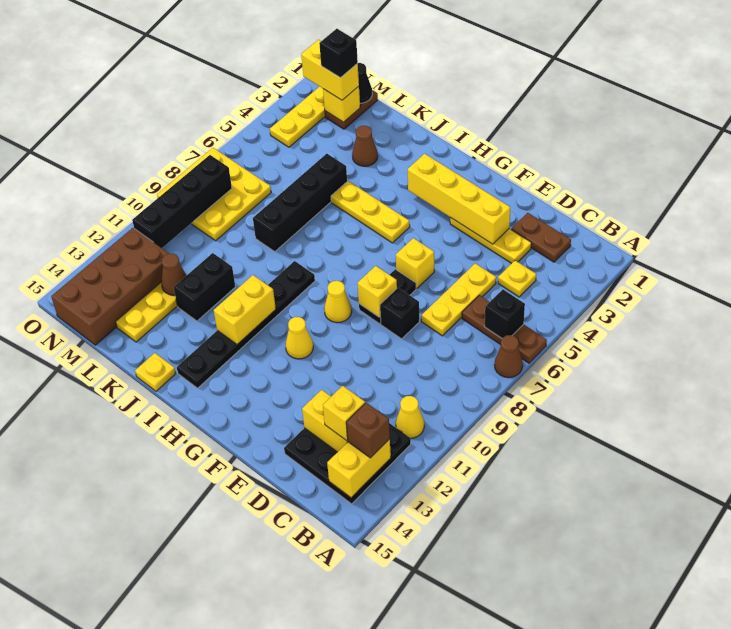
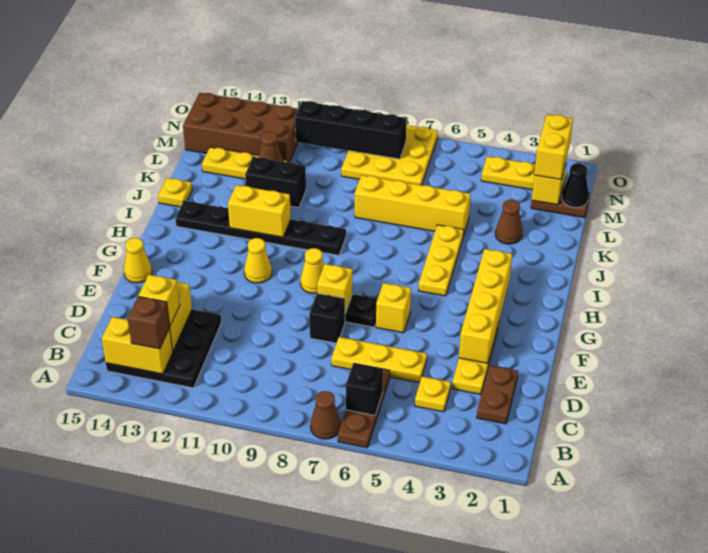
yellow cone B11 level 1 -> yellow cone F15 level 1
black brick K5:K8 level 1 -> yellow brick K5:K8 level 1
black brick M2 level 4 -> none

